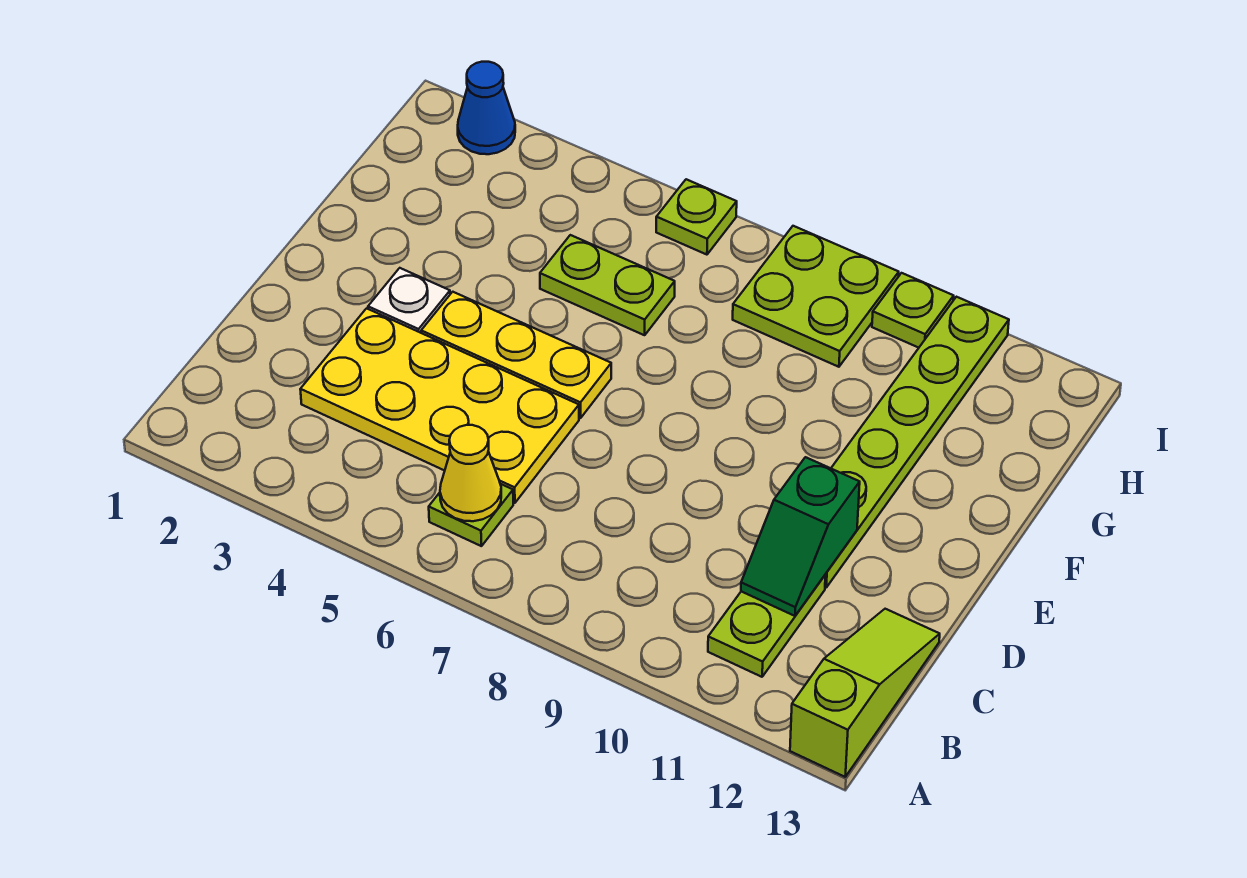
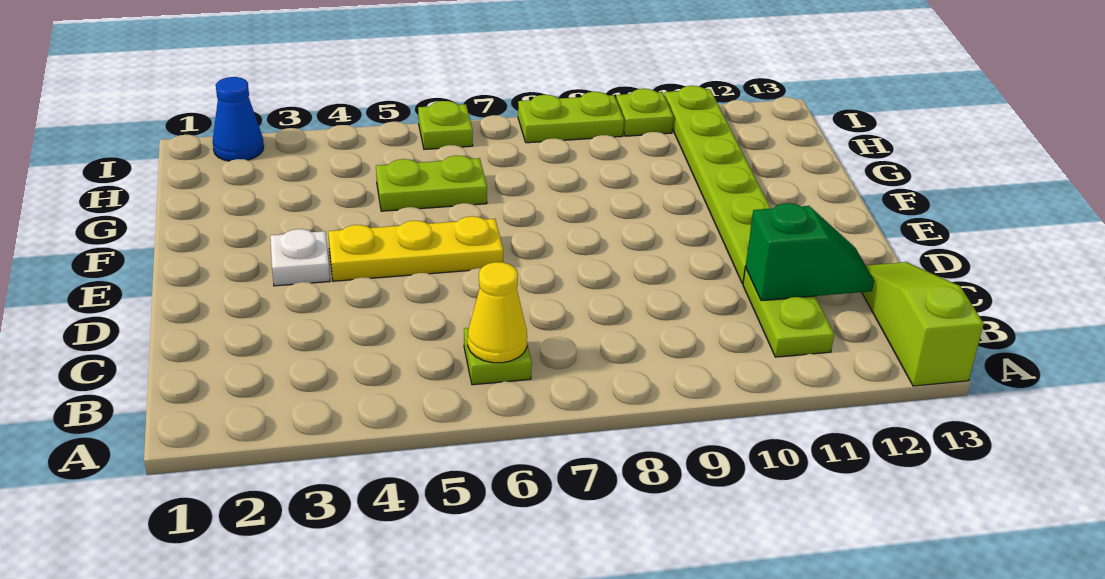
yellow plate C3:D6 level 1 -> none
green slope C11:D11 level 2 top D -> green slope C11:C12 level 2 top 11
lime plate H8:I9 level 1 -> lime plate I8:I9 level 1

